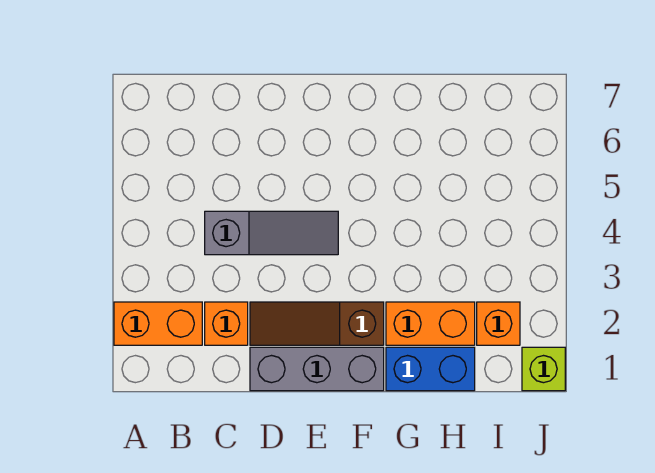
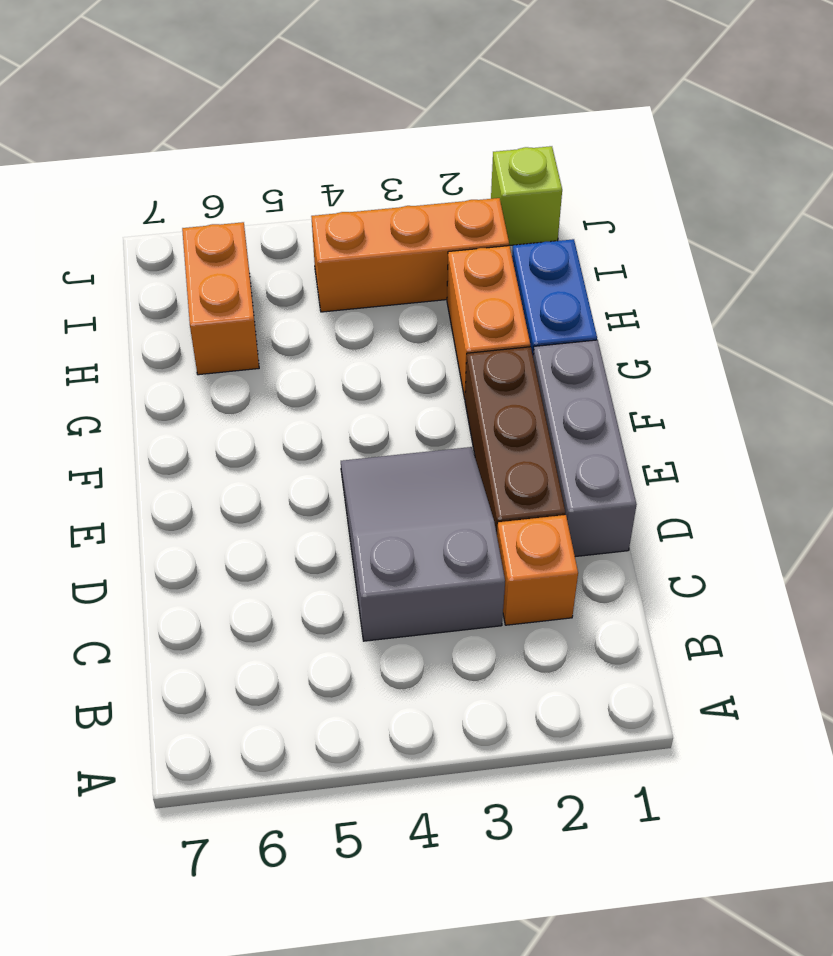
orange brick A2:B2 level 1 -> orange brick H6:I6 level 1
grey slope C4:E4 level 1 top C -> grey slope C3:E4 level 1 top C
brown slope D2:F2 level 1 top F -> brown brick D2:F2 level 1
orange brick I2 level 1 -> orange brick I2:I4 level 1

